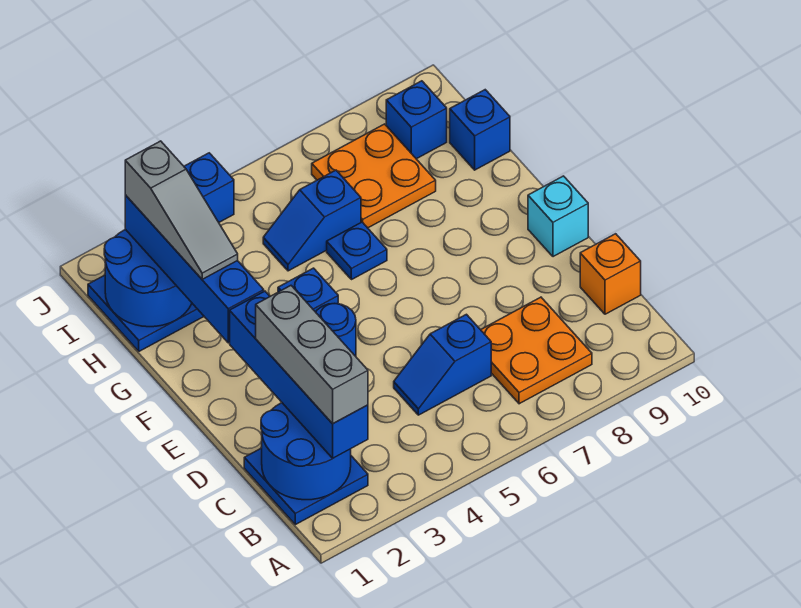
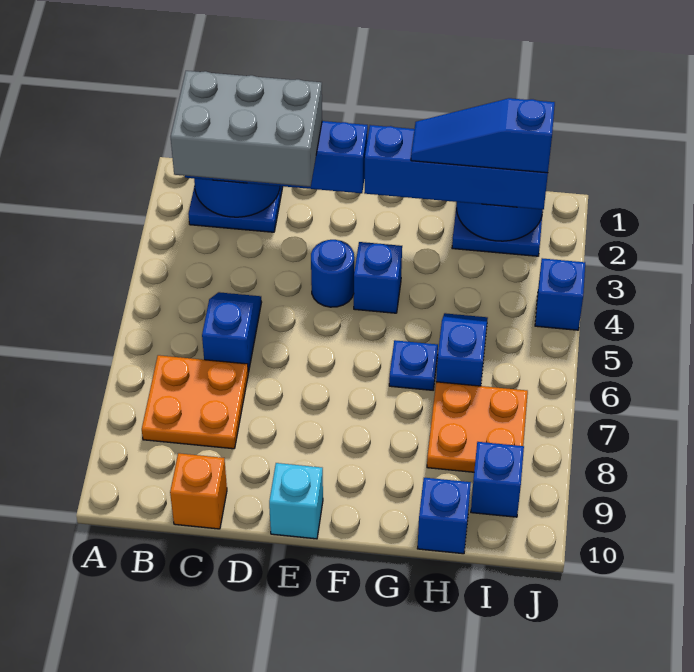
grey brick B2:D2 level 4 -> grey brick B2:D3 level 4
grey slope G2:I2 level 4 top I -> blue slope G2:I2 level 4 top I

